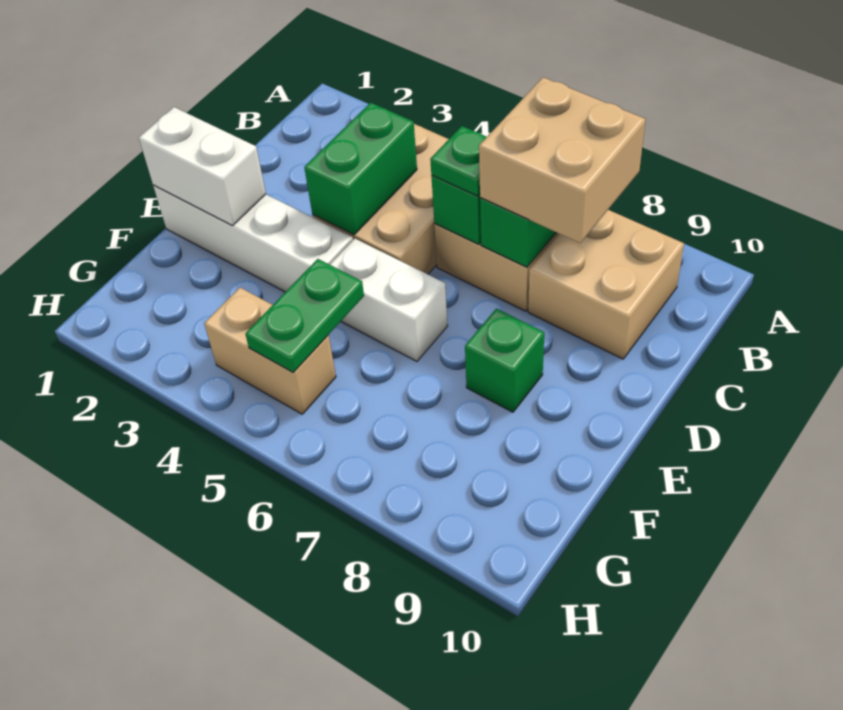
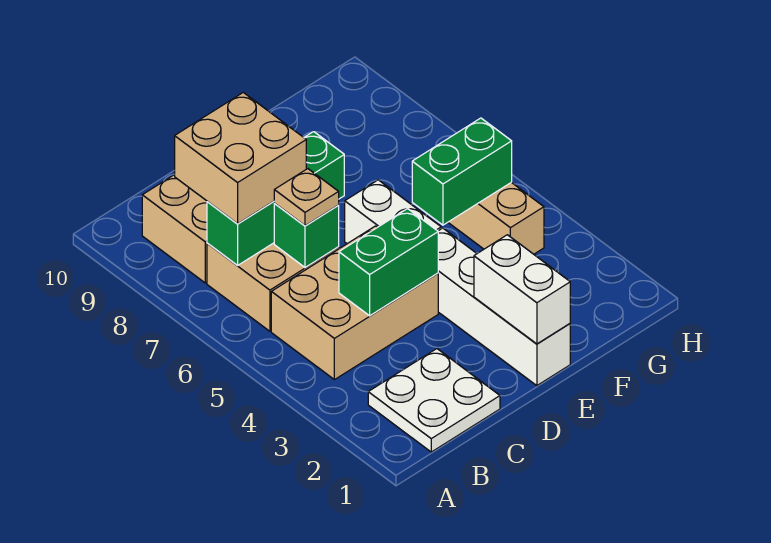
none -> white plate B1:C2 level 1
green plate C6 level 3 -> tan plate C6 level 3
green plate F5:G5 level 2 -> green brick F5:G5 level 2

